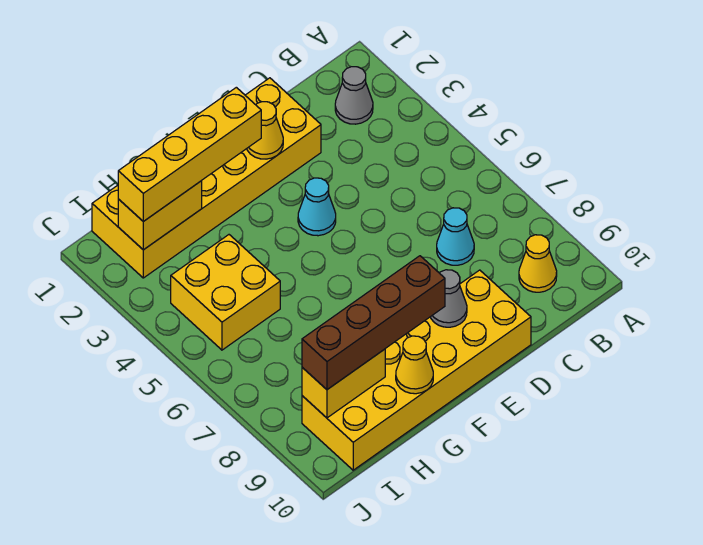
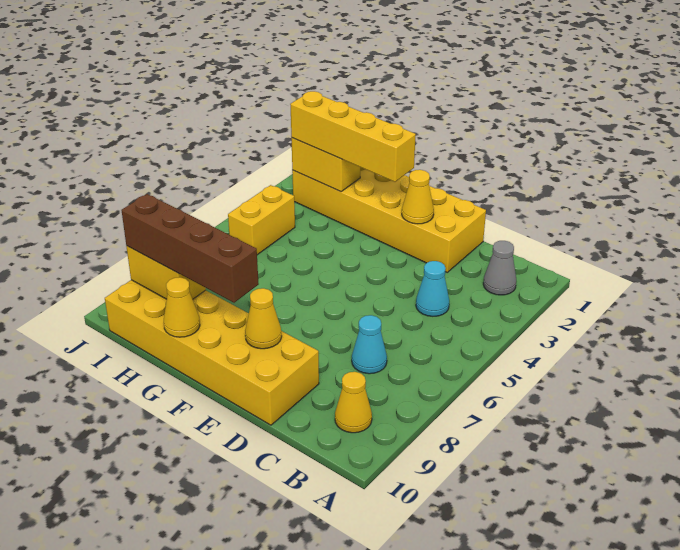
cyan cone E4 level 1 -> cyan cone C4 level 1
grey cone E9 level 2 -> yellow cone E9 level 2
yellow brick H4:I5 level 1 -> yellow brick I4:I5 level 1

